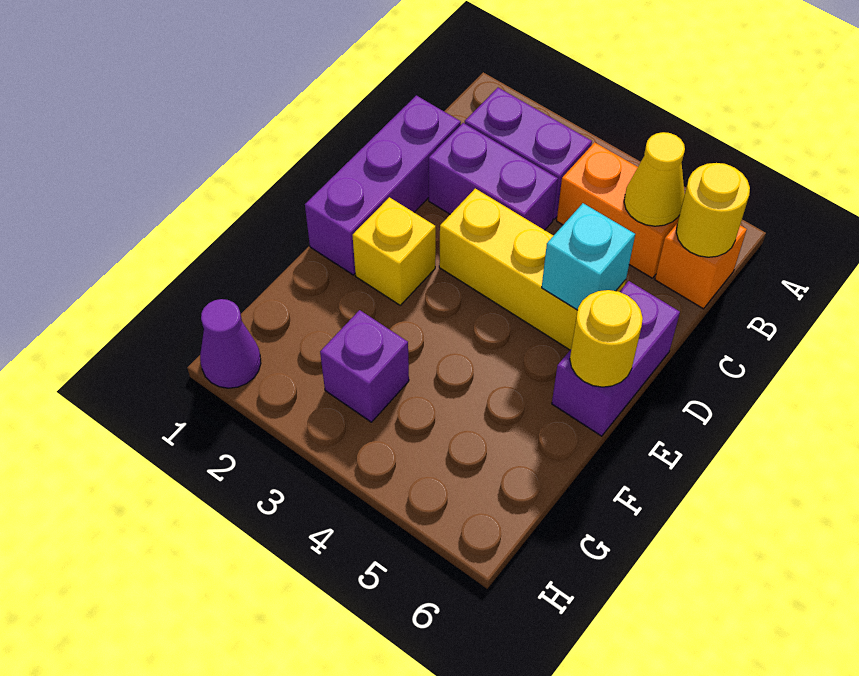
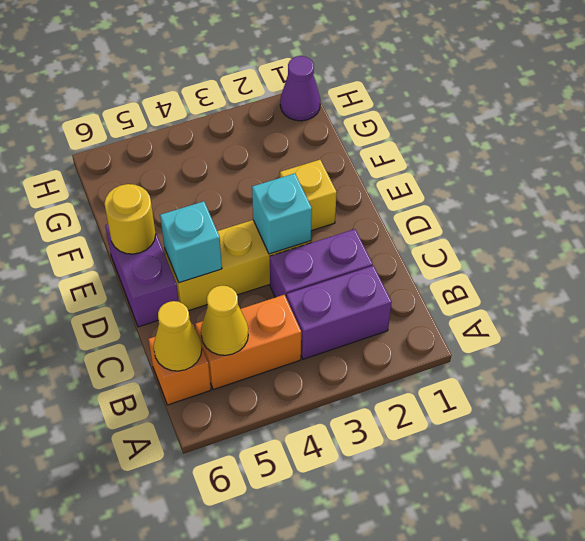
yellow round brick B6 level 2 -> yellow cone B6 level 2
purple brick C1:E1 level 1 -> none
none -> cyan brick D3 level 2
purple brick G3 level 1 -> none

